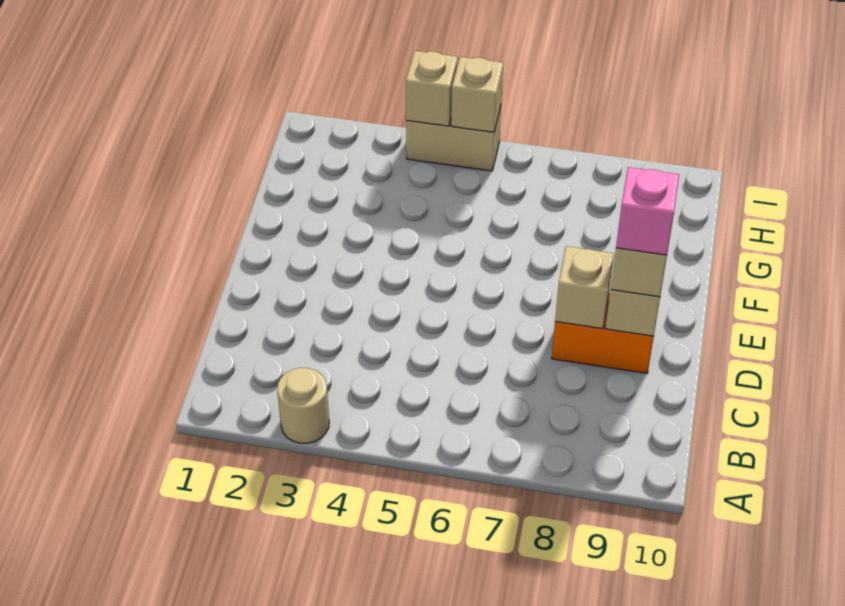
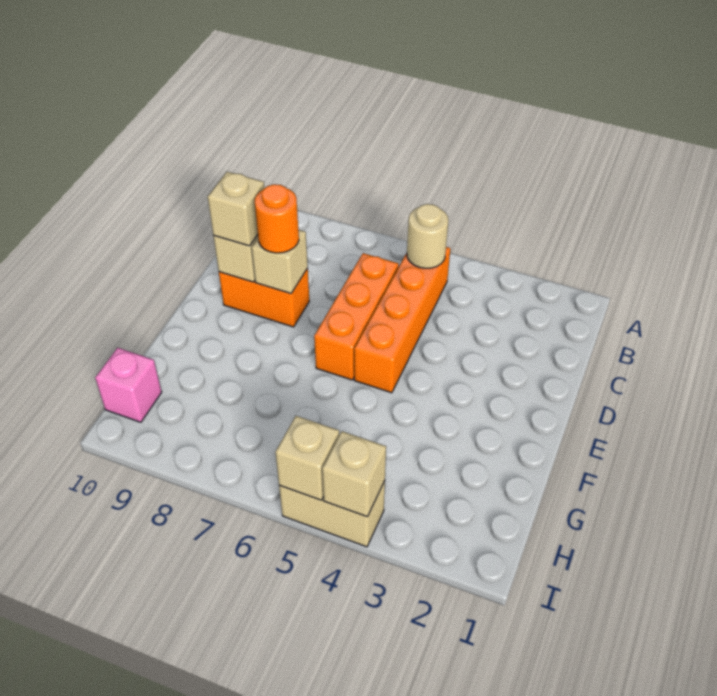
tan round brick A3 level 1 -> tan round brick B5 level 2
none -> orange brick B5:E5 level 1
none -> orange brick C6:E6 level 1
none -> orange round brick D8 level 3
pink brick D9 level 4 -> pink brick H10 level 1

